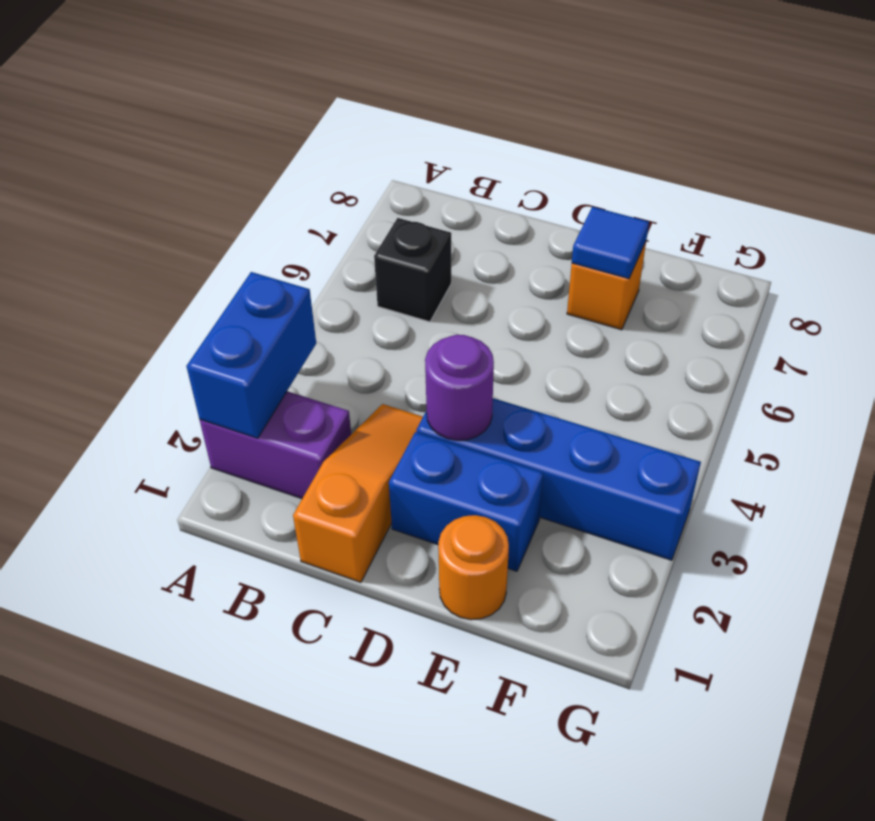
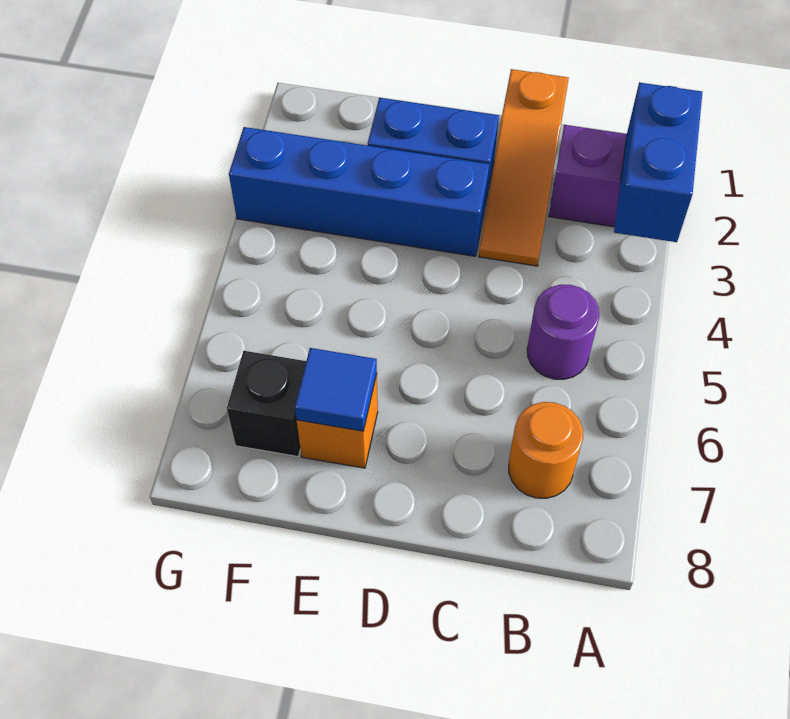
black brick B6 level 1 -> black brick F7 level 1
purple round brick D3 level 2 -> purple round brick B5 level 1
orange round brick E1 level 1 -> orange round brick B7 level 1

